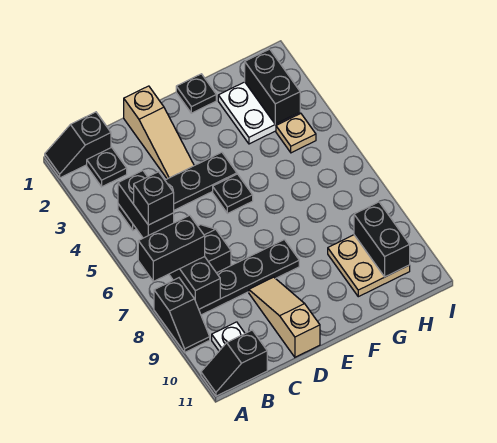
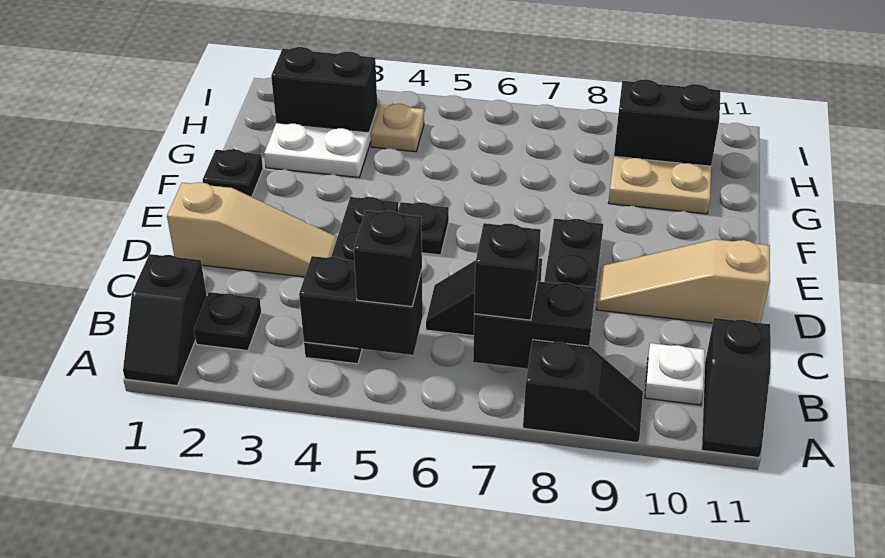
black brick A7:B7 level 3 -> black brick B7 level 3

